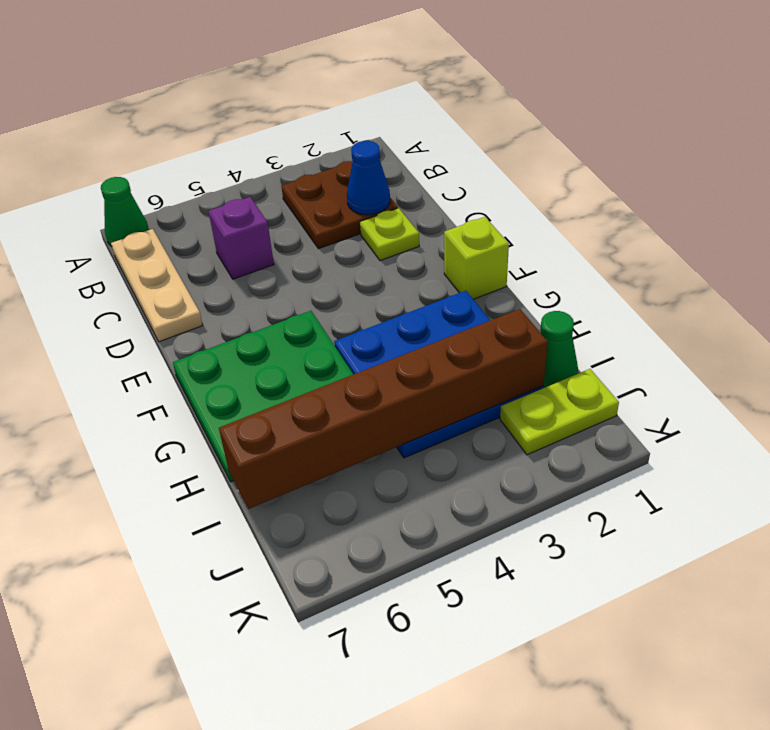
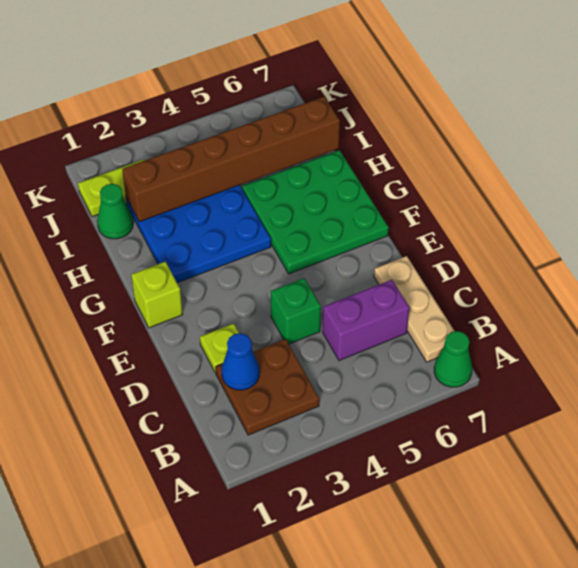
purple brick C5 level 1 -> purple brick C5:C6 level 1
none -> green brick D4 level 1

